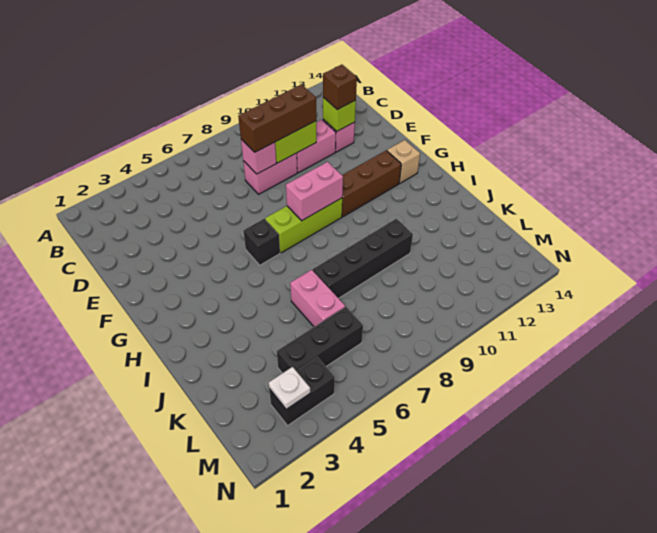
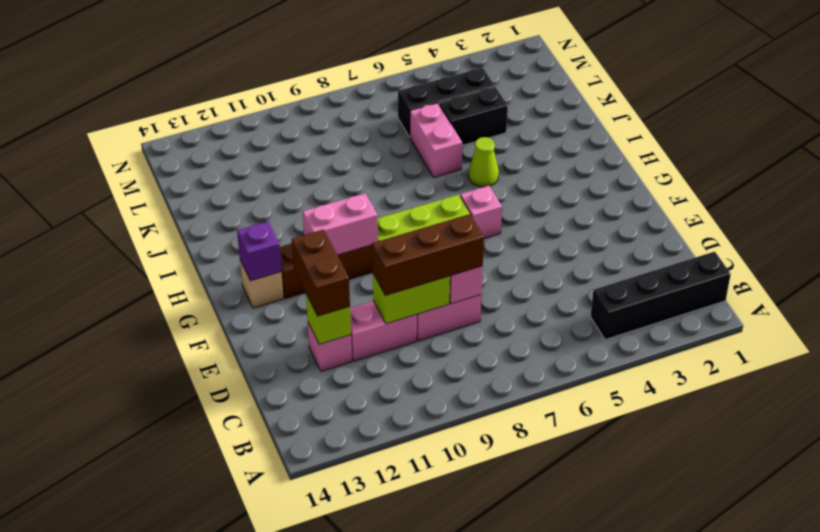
brown brick D12 level 3 -> brown brick D12:E12 level 3
black brick G6 level 1 -> pink brick G6 level 1
pink brick G8:G9 level 2 -> pink brick G10:G11 level 2
none -> purple brick G13 level 2
none -> lime cone I5 level 1
black brick J7:J10 level 1 -> black brick B1:B4 level 1
black brick M3:M4 level 1 -> black brick K4:K5 level 1
white plate M3 level 2 -> none

